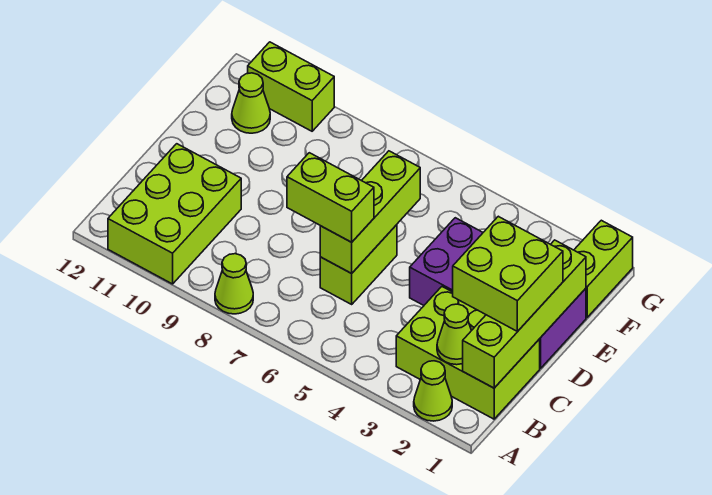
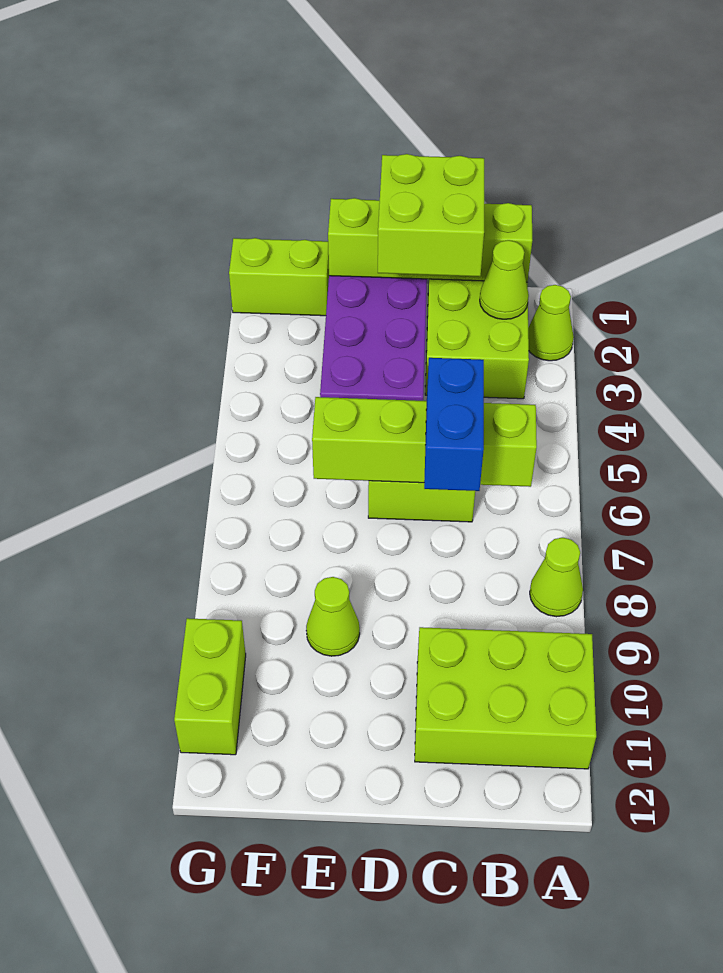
lime brick C6:E6 level 2 -> lime brick B6:E6 level 2
lime brick C6:C7 level 3 -> blue brick C6:C7 level 3
lime cone F11 level 1 -> lime cone E9 level 1

